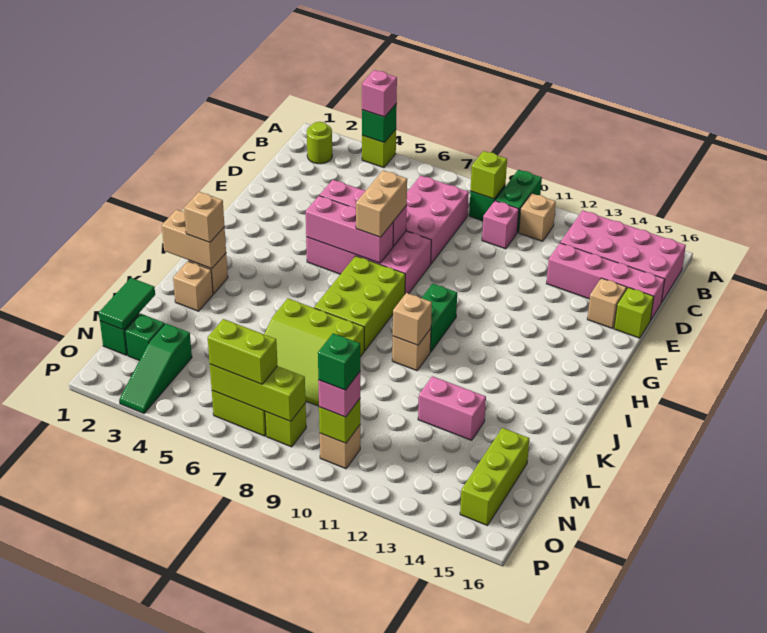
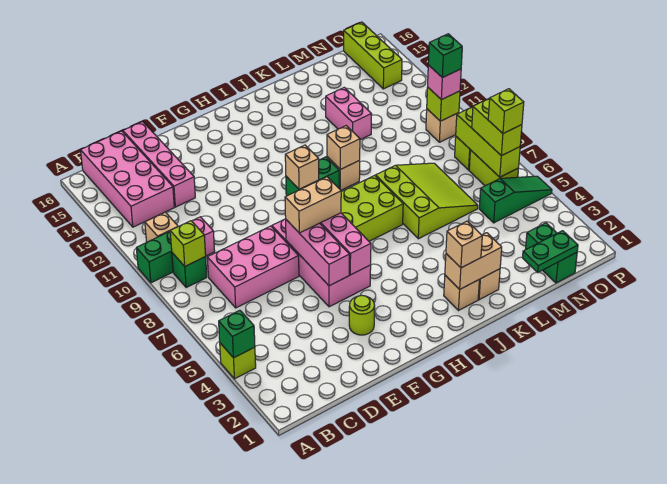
pink brick A4 level 3 -> none
lime round brick B2 level 1 -> lime round brick F3 level 1
tan brick E15 level 1 -> tan brick H10 level 2
lime brick E16 level 1 -> lime brick O6 level 4
tan brick J1:J2 level 2 -> tan brick J2:K2 level 2
green tile M1:N1 level 2 -> green plate M1:N1 level 2
lime brick M15:O15 level 1 -> lime brick O14:O16 level 1
green slope N3:P3 level 1 top N -> green slope N5:P5 level 1 top N

